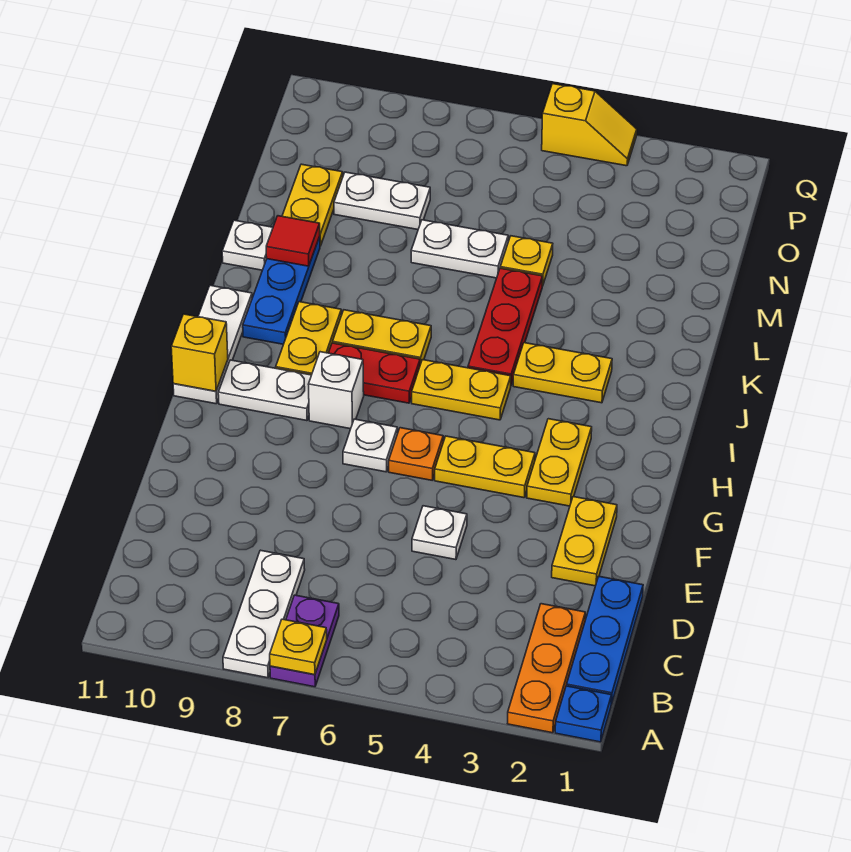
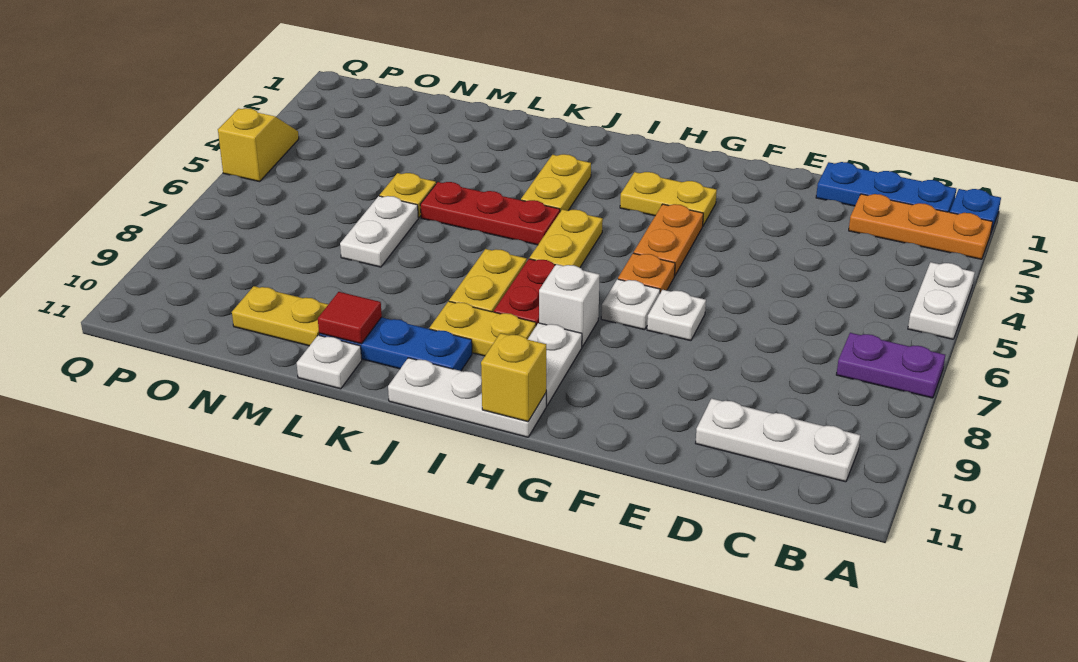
yellow plate A7 level 2 -> none
white plate A8:C8 level 1 -> white plate B10:D10 level 1
yellow plate E2:F2 level 1 -> none
white plate E5 level 1 -> white plate F7 level 1
yellow plate G4:G5 level 1 -> orange plate G4:G5 level 1
white plate N8:N9 level 1 -> white plate A4:A5 level 1

